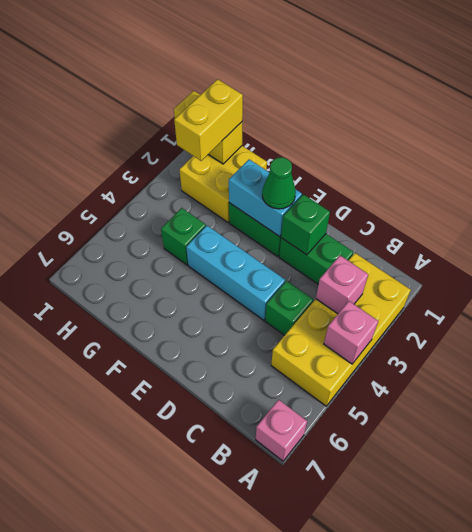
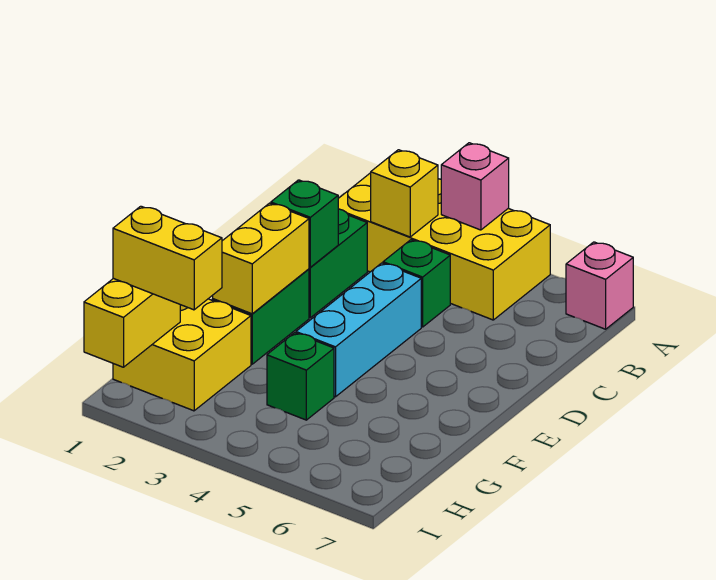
pink brick B3 level 2 -> yellow brick B3 level 2
cyan brick E2:F2 level 2 -> yellow brick E2:F2 level 2
green cone E2 level 3 -> none

